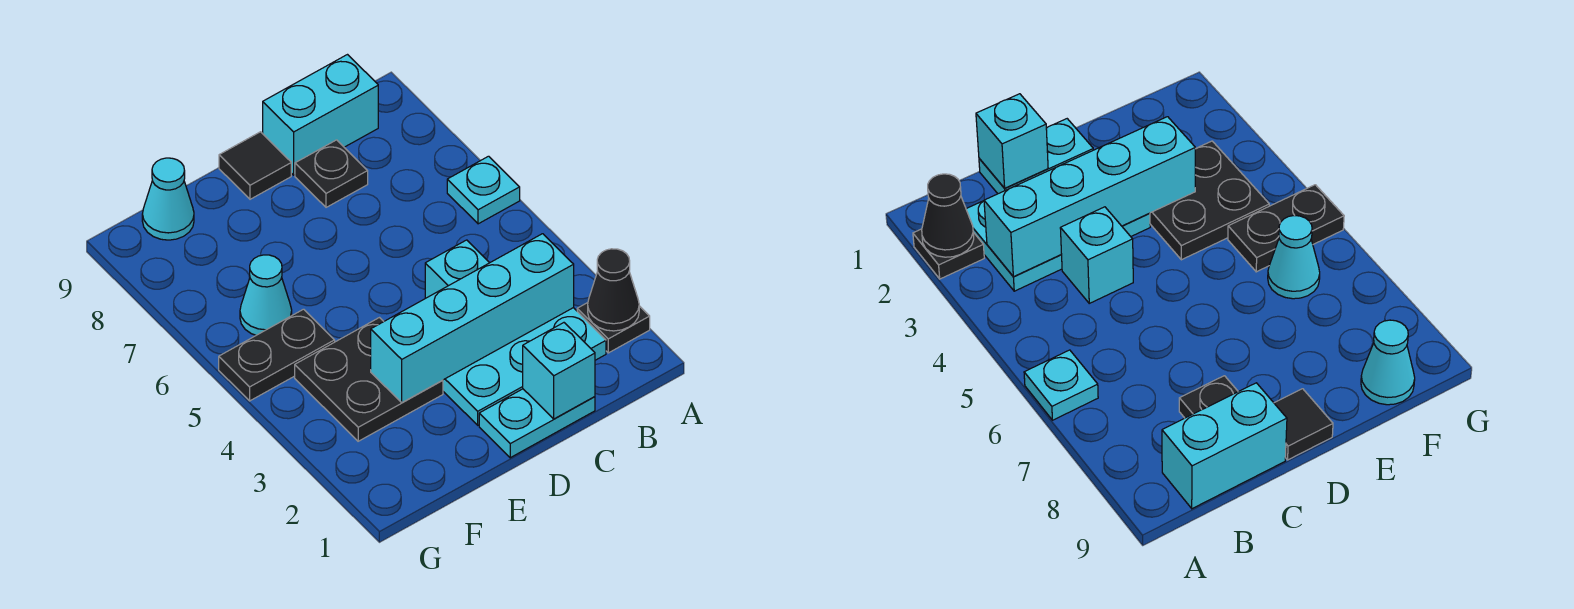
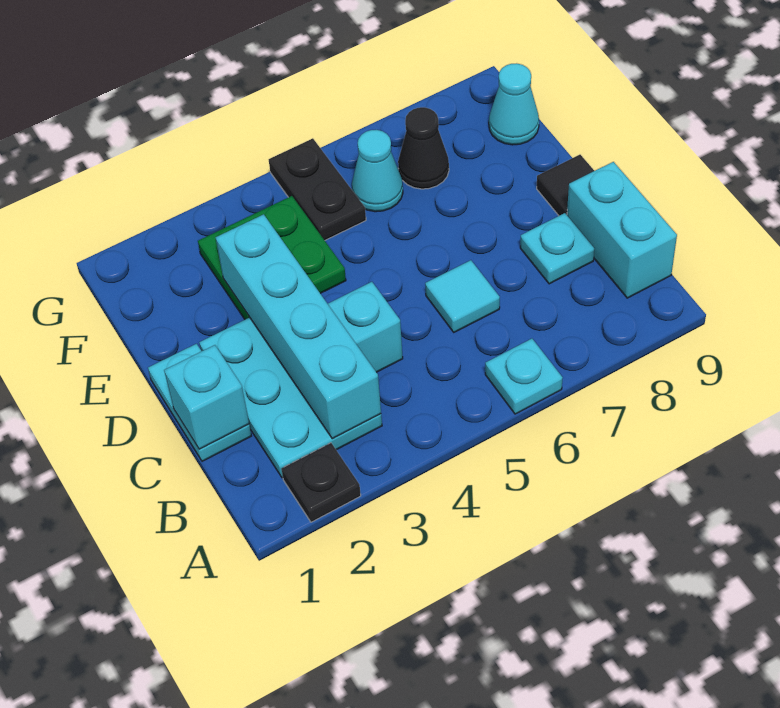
black cone A2 level 2 -> black cone F7 level 1
none -> cyan tile C6 level 1
black plate C8 level 1 -> cyan plate C8 level 1
black plate E3:F4 level 1 -> green plate E3:F4 level 1

